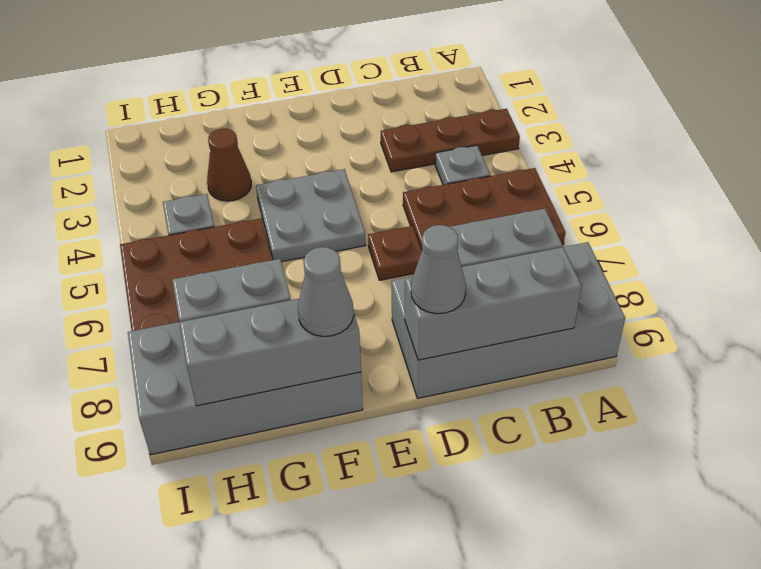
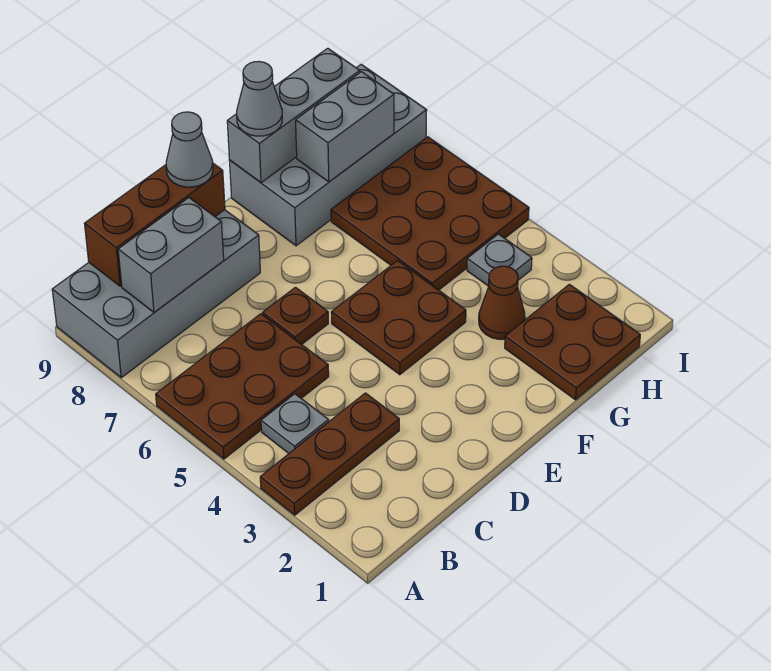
grey brick B9:D9 level 2 -> brown brick B9:D9 level 2
grey plate E4:F5 level 1 -> brown plate E4:F5 level 1
none -> brown plate G1:H2 level 1

